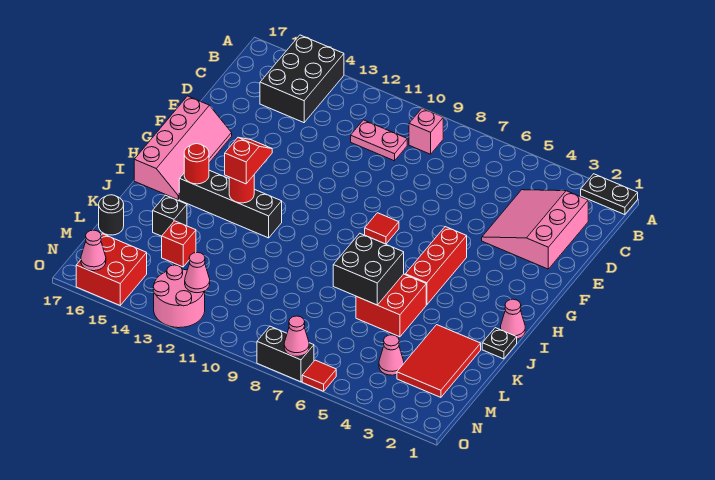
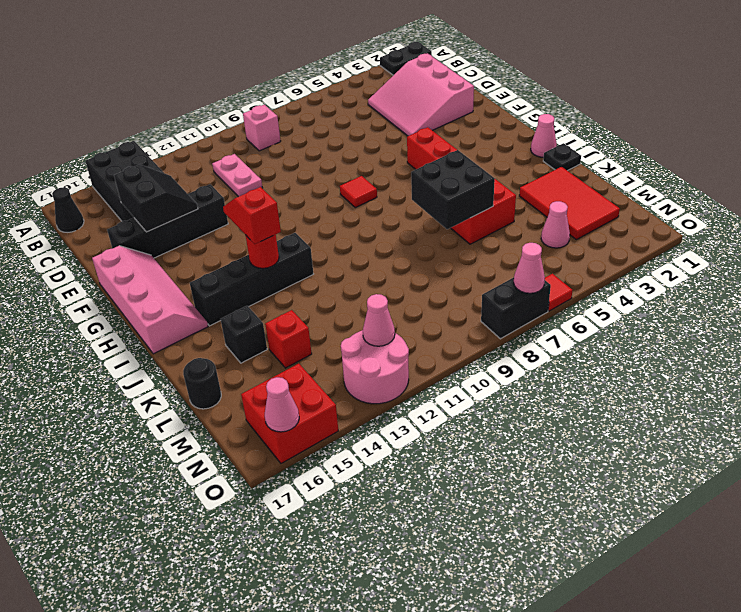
none -> black cone B17 level 1
pink plate C10:C11 level 1 -> pink plate C11:D11 level 1
none -> black slope D14:E15 level 2 top 15
none -> black brick E13:E16 level 1
red round brick I15 level 2 -> none

